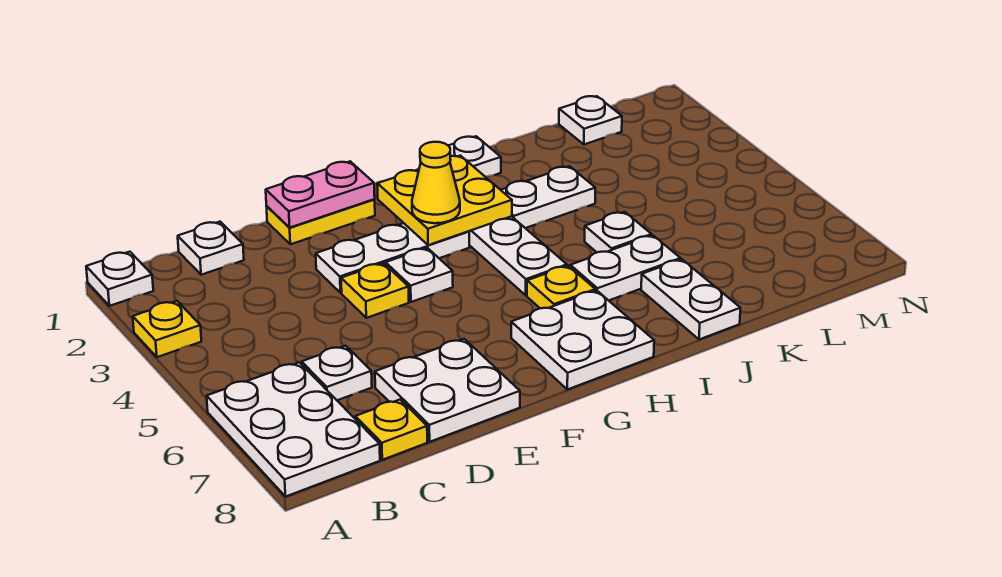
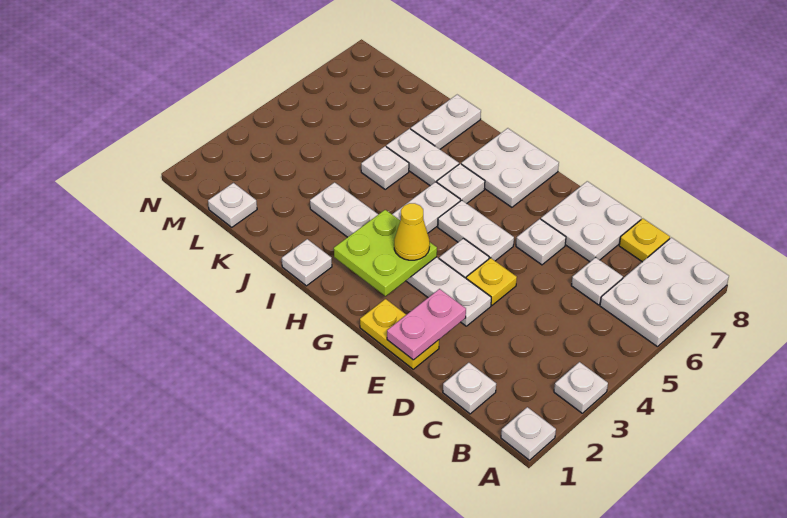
yellow plate A3 level 1 -> white plate A3 level 1
pink plate E1:F1 level 2 -> pink plate E1:E2 level 2
none -> white plate E6 level 1
none -> white plate F5:G5 level 1
yellow plate G2:H3 level 2 -> lime plate G2:H3 level 2
yellow plate H6 level 1 -> white plate H6 level 1

